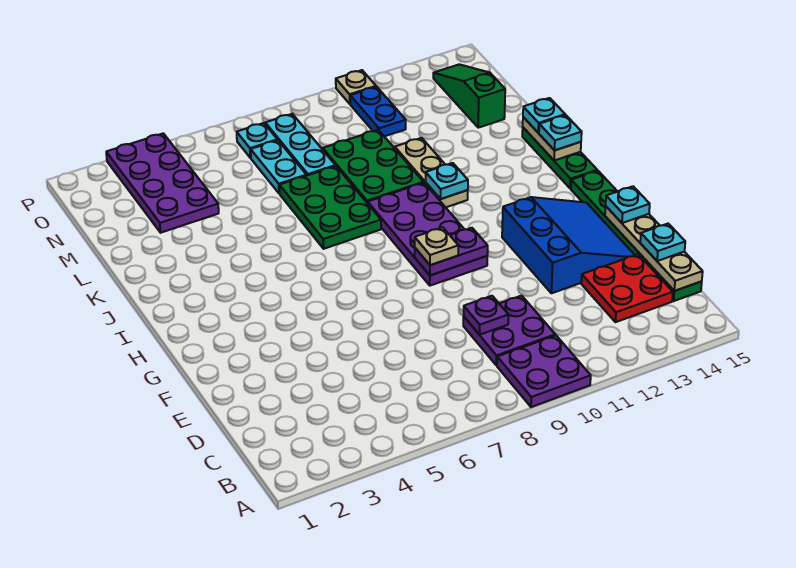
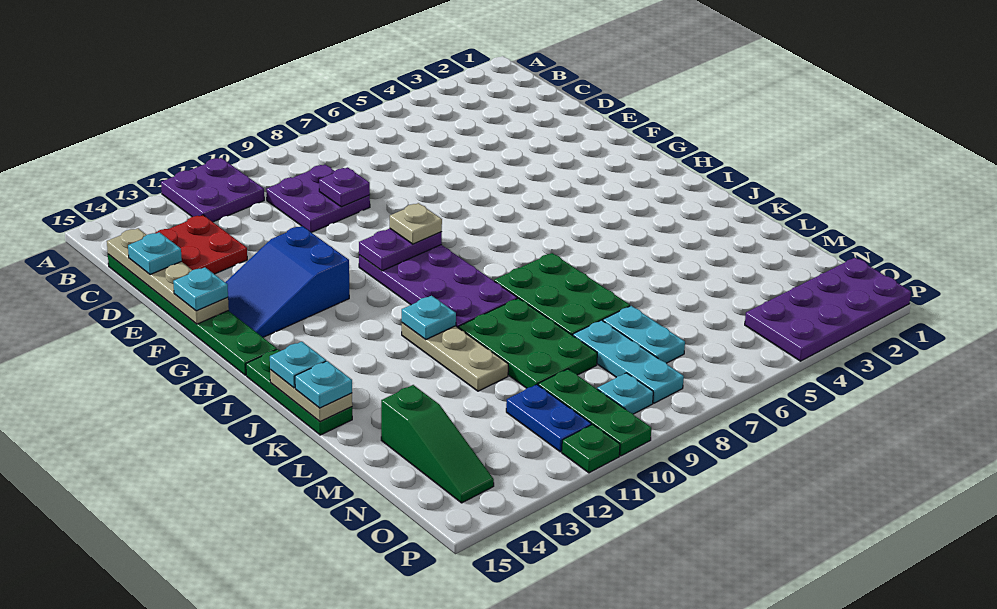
purple plate A9:B10 level 1 -> purple plate A11:B12 level 1
blue slope E12:G14 level 1 top 12 -> blue slope F12:G14 level 1 top 12
purple plate M3:P4 level 1 -> purple plate O1:P4 level 1
none -> green plate N10:P10 level 1
cyan plate O7 level 1 -> cyan plate O9 level 1
tan plate P11 level 1 -> green plate P11 level 1

